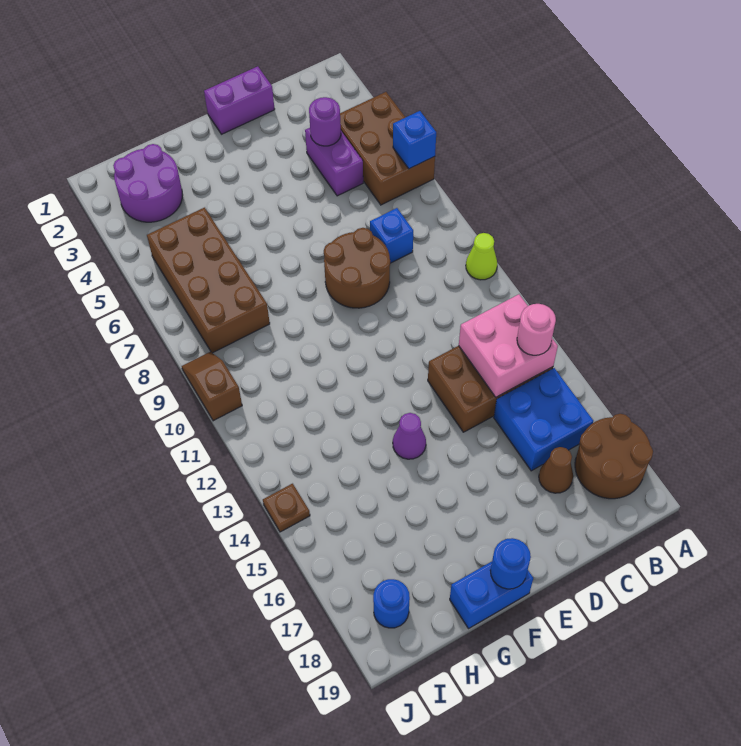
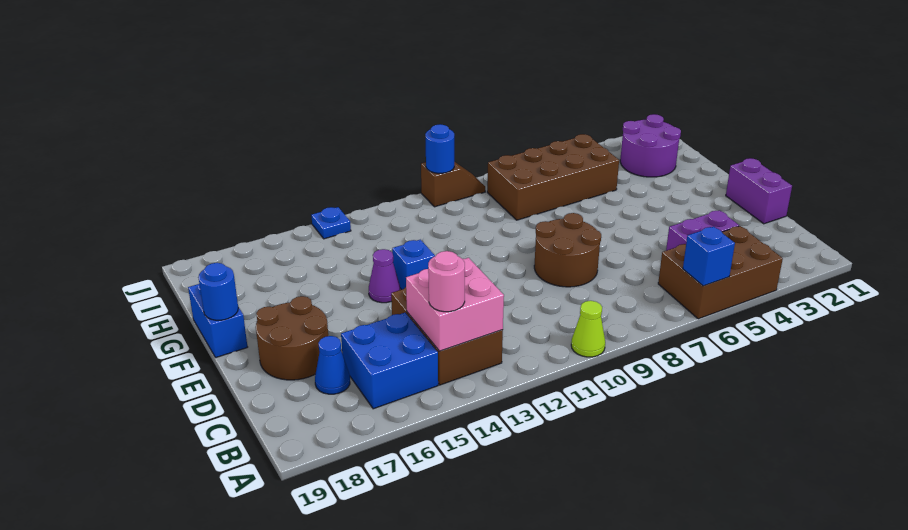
brown round brick A17:B18 level 1 -> brown round brick D17:E18 level 1
purple round brick C4 level 2 -> none
blue brick C8 level 1 -> blue brick F13 level 1
brown cone C17 level 1 -> blue cone C17 level 1
blue round brick I18 level 1 -> blue round brick J10 level 2
brown plate J14 level 1 -> blue plate J14 level 1

